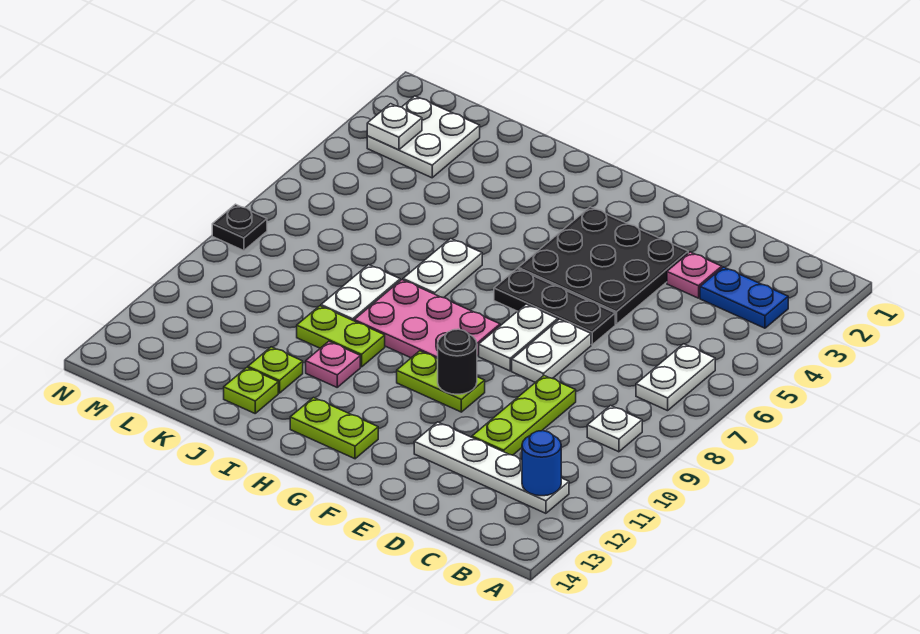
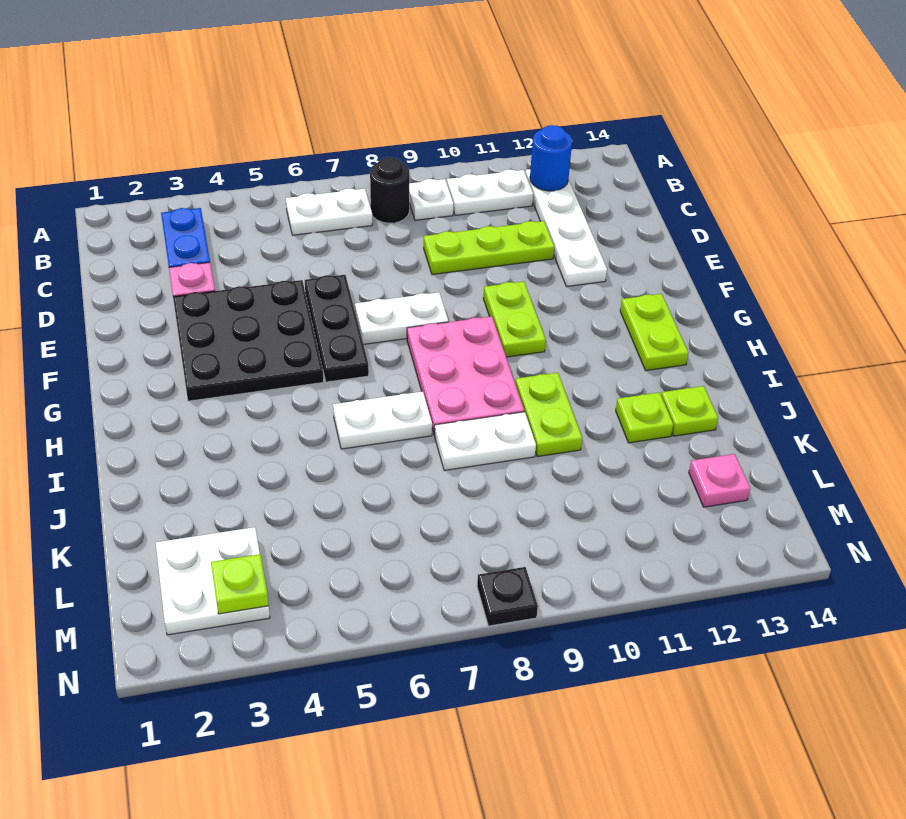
white plate E7:E8 level 1 -> white plate B10:B11 level 1
black round brick F10 level 2 -> black round brick B8 level 1
pink plate I11 level 1 -> pink plate L13 level 1
white plate M3 level 2 -> lime plate M3 level 2

